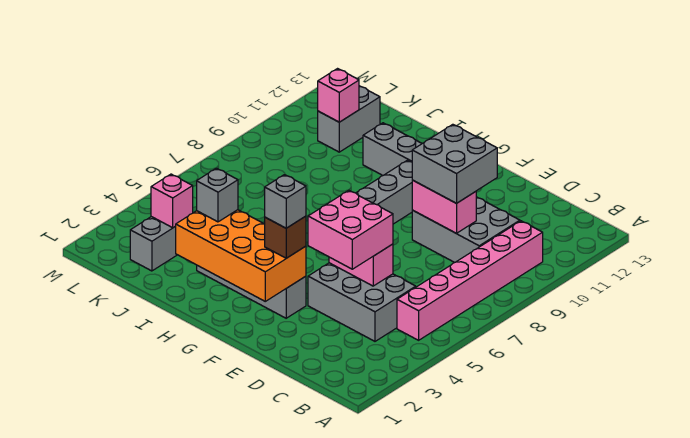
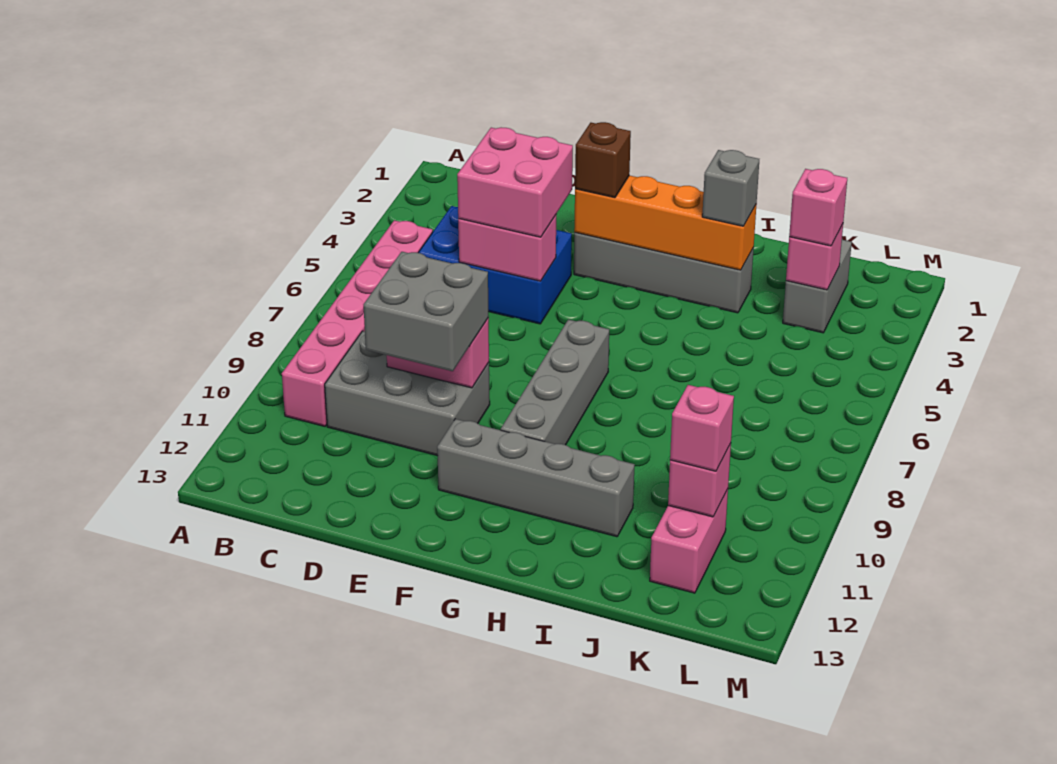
grey brick C4:E5 level 1 -> blue brick C4:E5 level 1
orange brick F2:I3 level 2 -> orange brick F3:I3 level 2
grey brick F3 level 4 -> none
none -> pink brick K3 level 3
grey brick K11:K12 level 1 -> pink brick K11:K12 level 1
none -> pink brick K11 level 3

